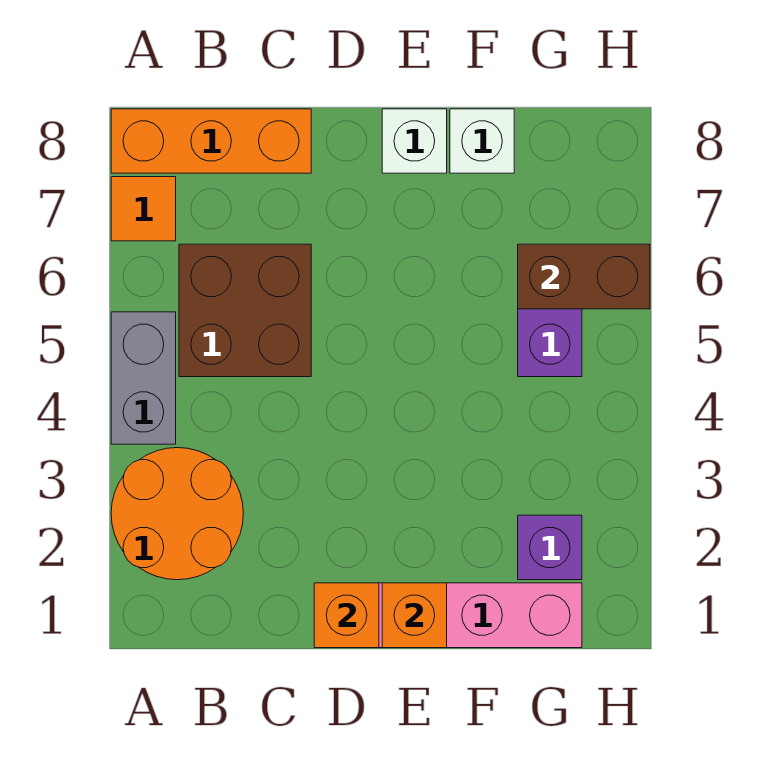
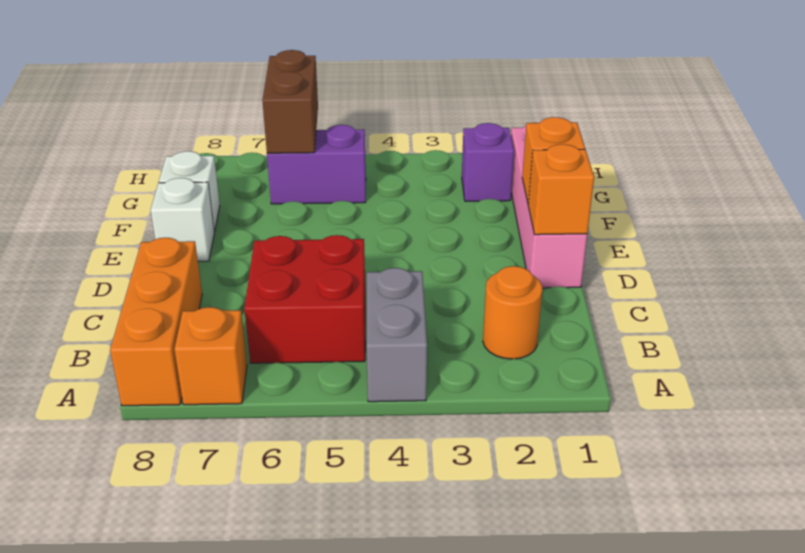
orange round brick A2:B3 level 1 -> orange round brick B2 level 1
grey brick A4:A5 level 1 -> grey brick A4:B4 level 1
orange tile A7 level 1 -> orange brick A7 level 1
brown brick B5:C6 level 1 -> red brick B5:C6 level 1

